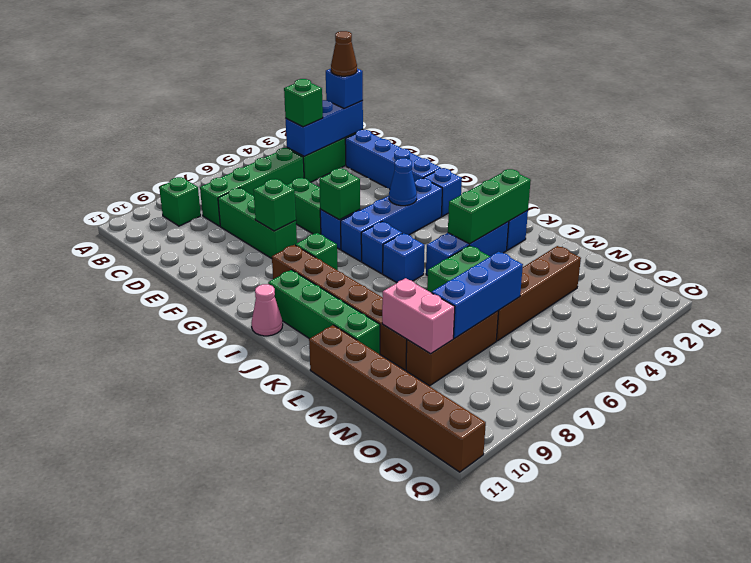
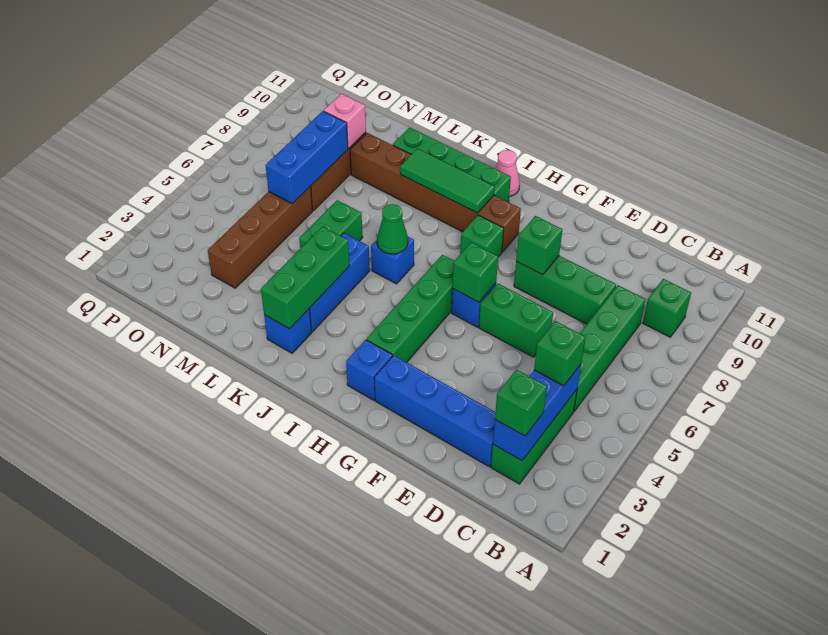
blue brick C2 level 3 -> green brick C2 level 3
brown cone C2 level 4 -> none
blue brick H3:H6 level 1 -> green brick H3:H6 level 1
blue cone H4 level 2 -> none
blue brick I6 level 1 -> none
none -> green tile I9:K9 level 2
none -> green cone J6 level 2
brown brick L11:Q11 level 1 -> none
pink brick M9:N9 level 2 -> pink brick N9 level 2

